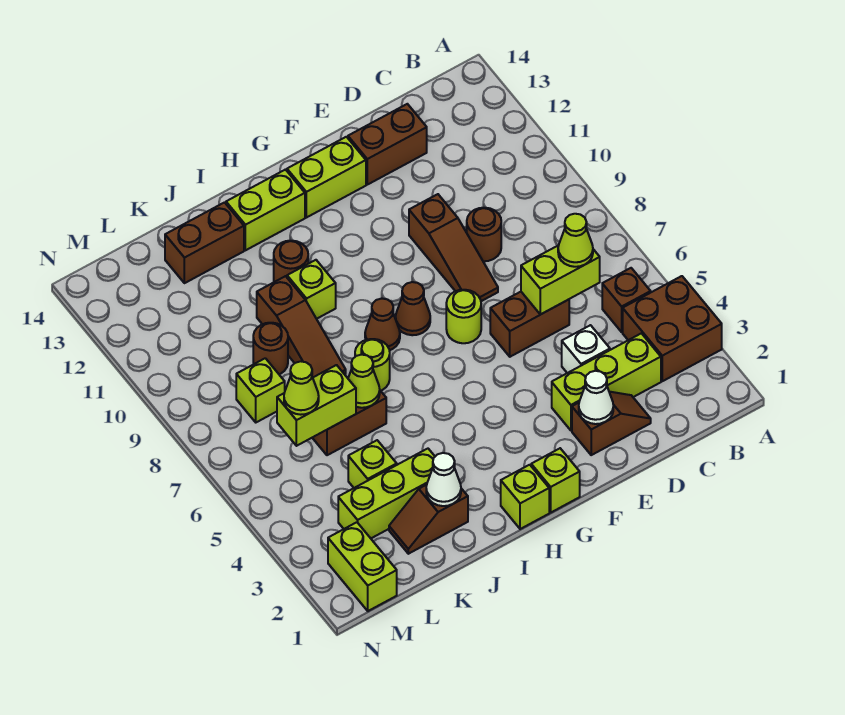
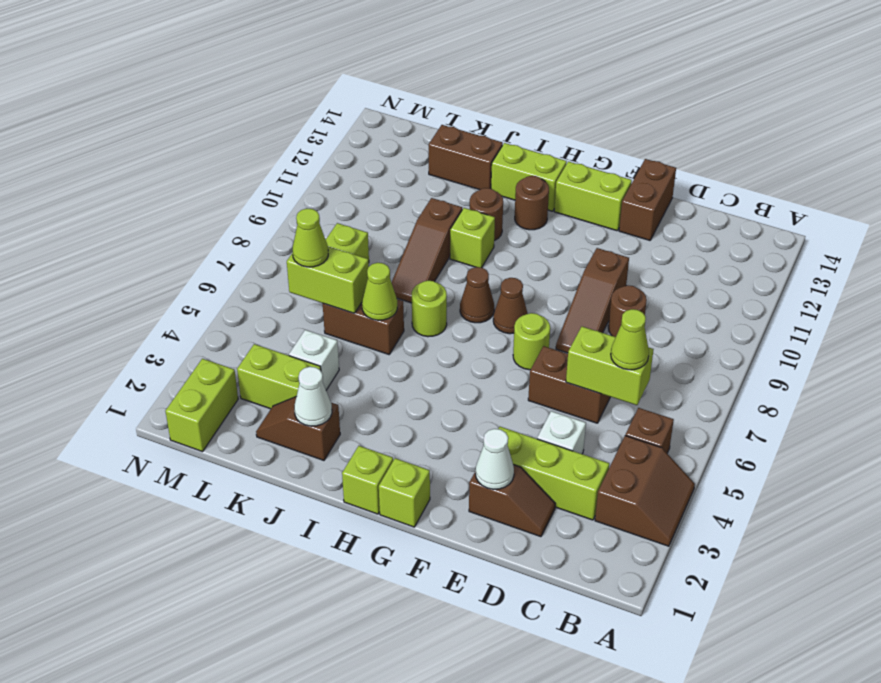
brown brick A3:B4 level 1 -> brown slope A3:B4 level 1 top B
brown brick D13:E13 level 1 -> brown brick E13:E14 level 1
lime brick J3:L3 level 1 -> lime brick K3:L3 level 1
lime brick K4 level 1 -> white brick K4 level 1
brown round brick K9 level 1 -> brown round brick H12 level 1

